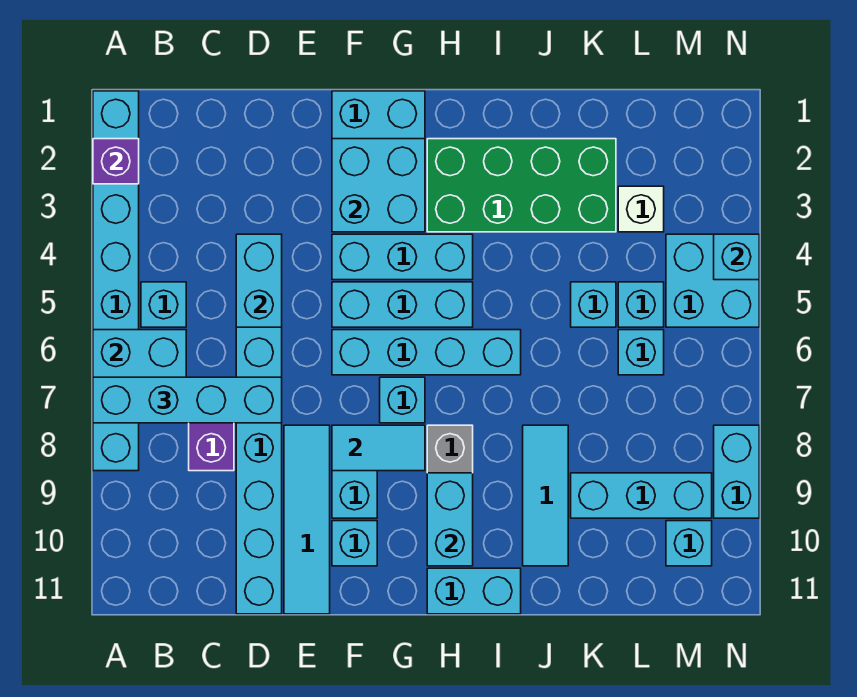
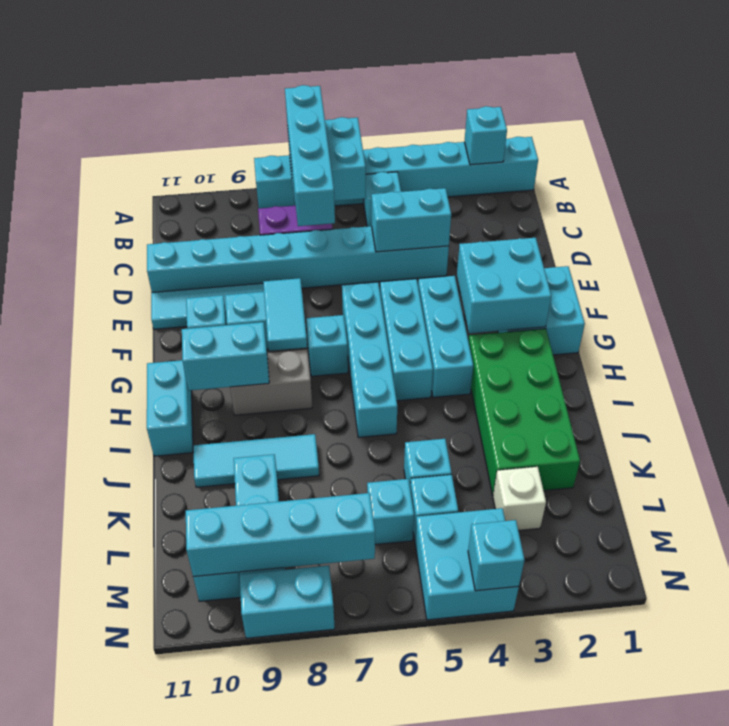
purple brick A2 level 2 -> cyan brick A2 level 2
none -> cyan brick M7:M10 level 2

